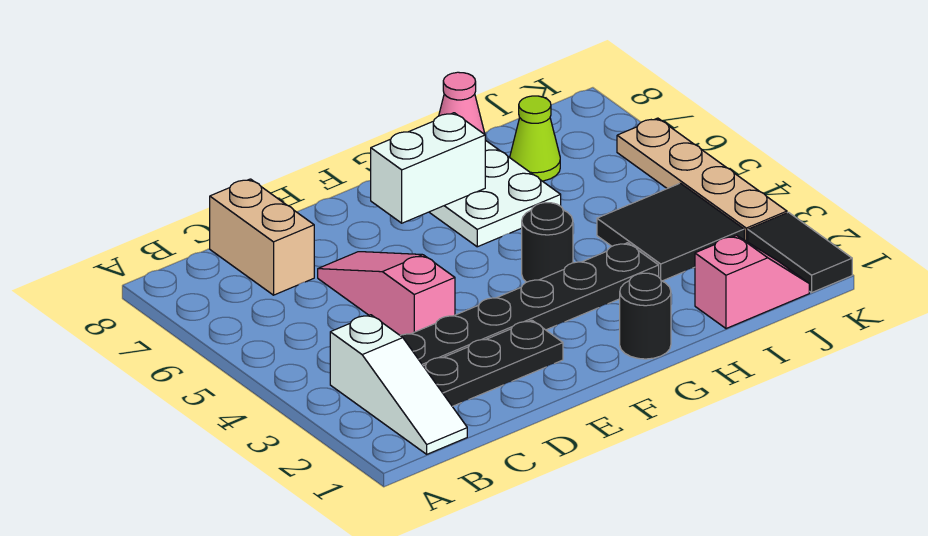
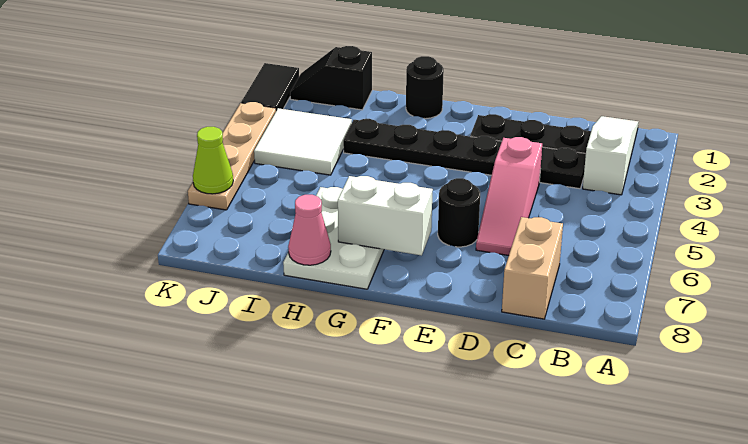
black round brick G4 level 1 -> black round brick E6 level 1
pink slope I1:J1 level 1 top I -> black slope I1:J1 level 1 top I
black tile I3:J4 level 1 -> white tile I3:J4 level 1
lime cone I7 level 1 -> lime cone K6 level 2

